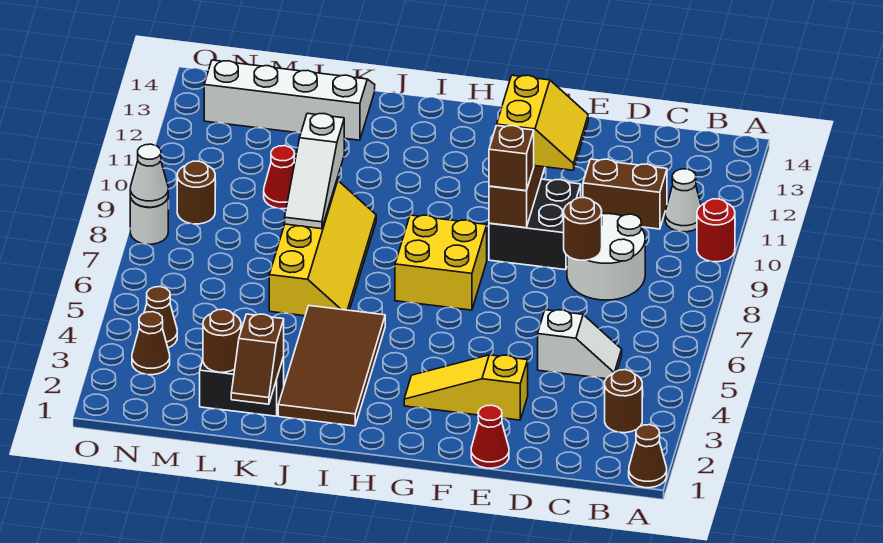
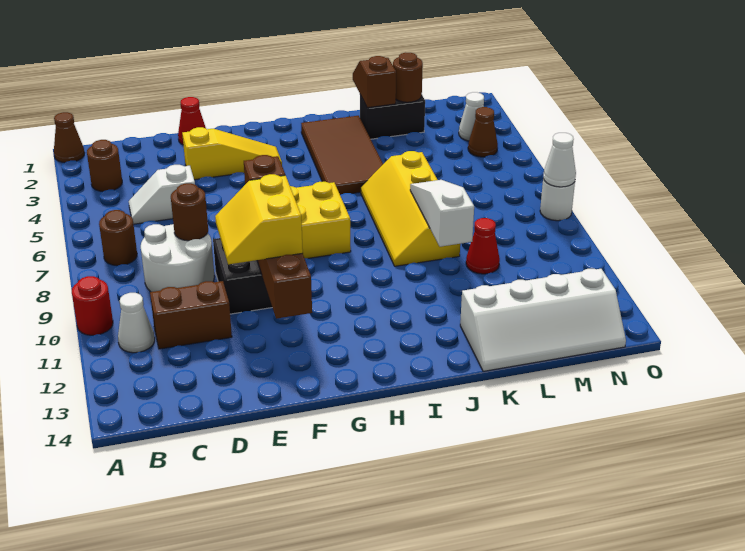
brown cone N3 level 1 -> white cone N3 level 1
brown round brick N9 level 1 -> brown round brick B7 level 1

